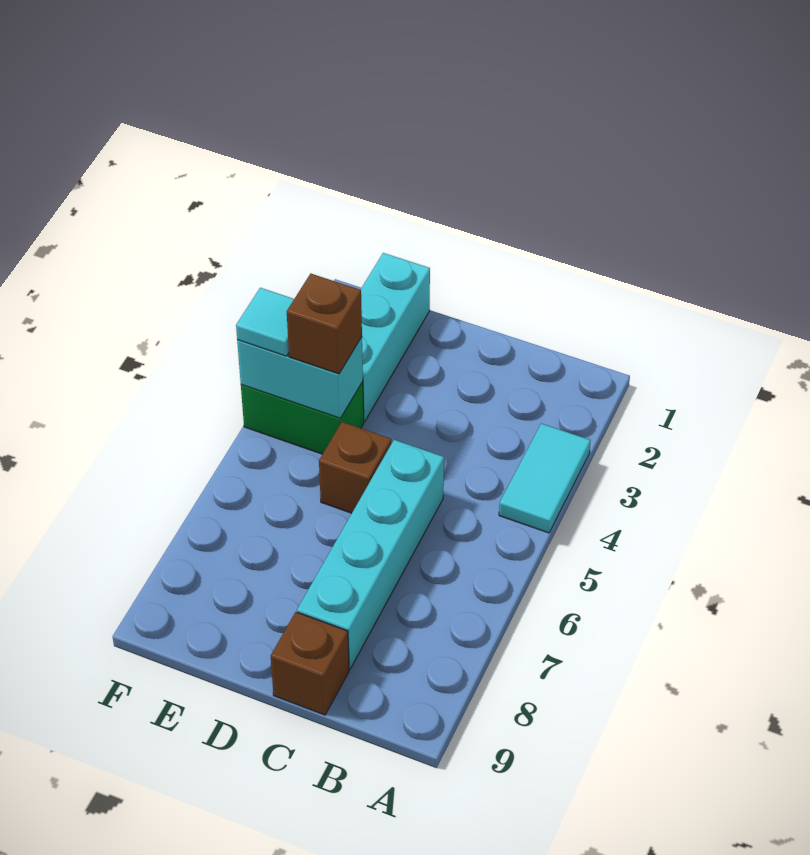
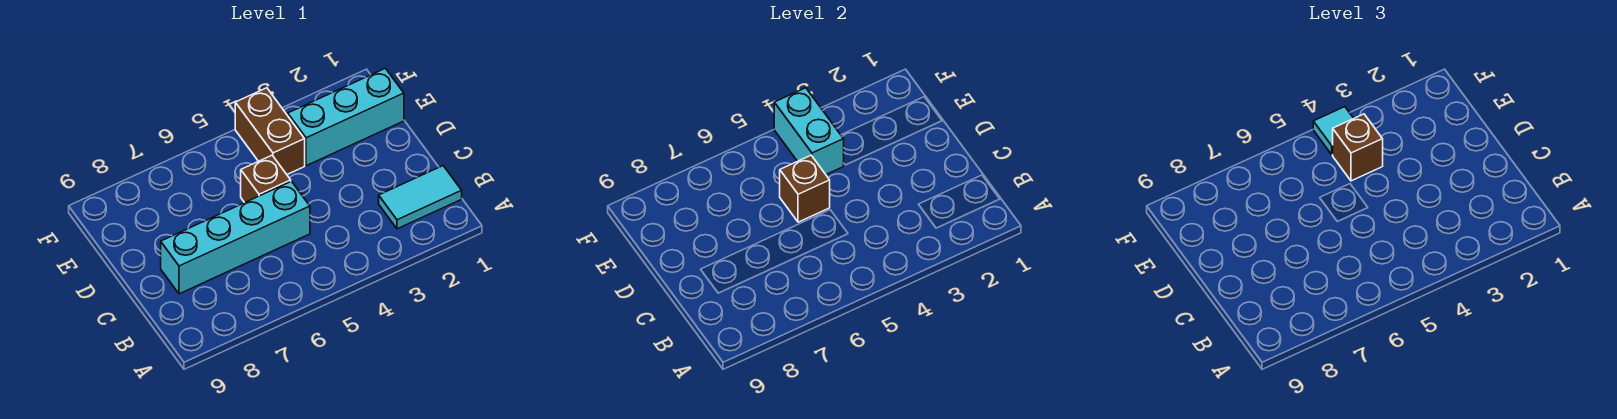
cyan tile A3:A4 level 1 -> cyan tile B1:B2 level 1
brown brick C9 level 1 -> brown brick D5 level 2
green brick E4:F4 level 1 -> brown brick E4:F4 level 1

